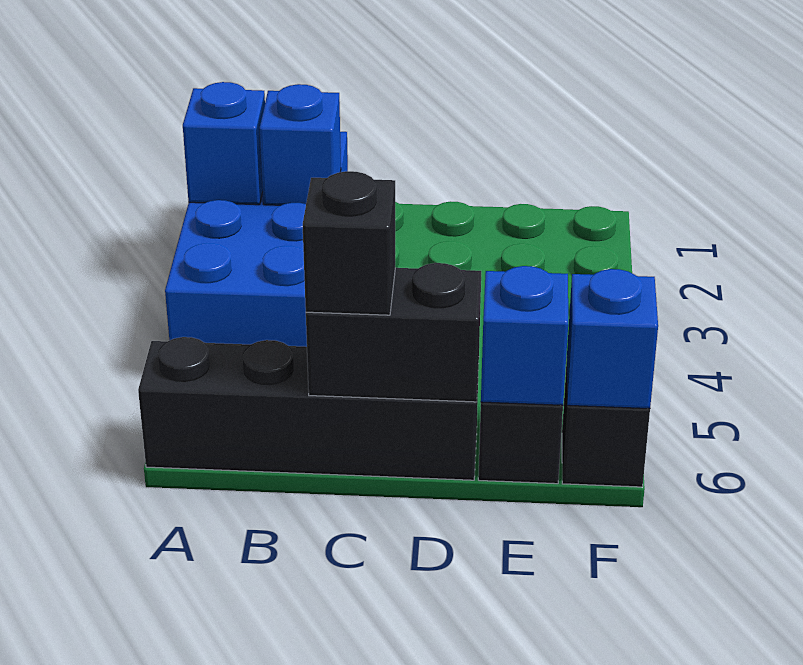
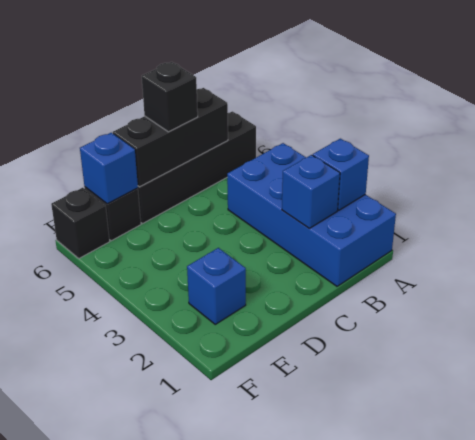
black brick C6:D6 level 2 -> black brick B6:D6 level 2
blue brick F6 level 2 -> blue brick E2 level 1

